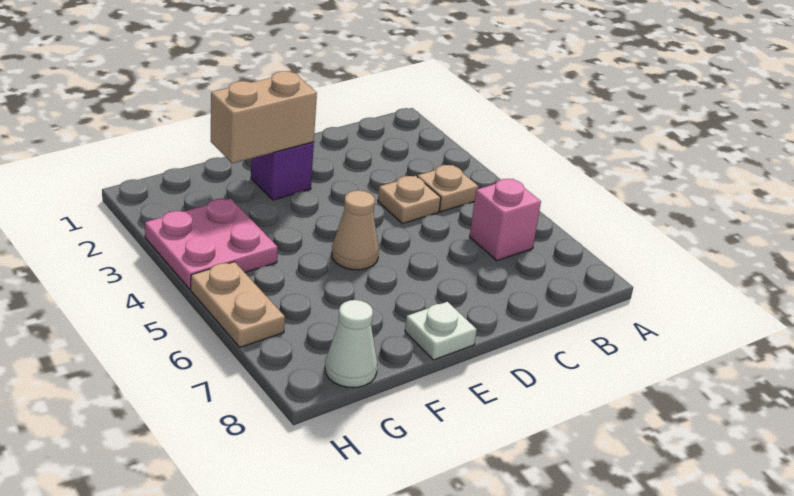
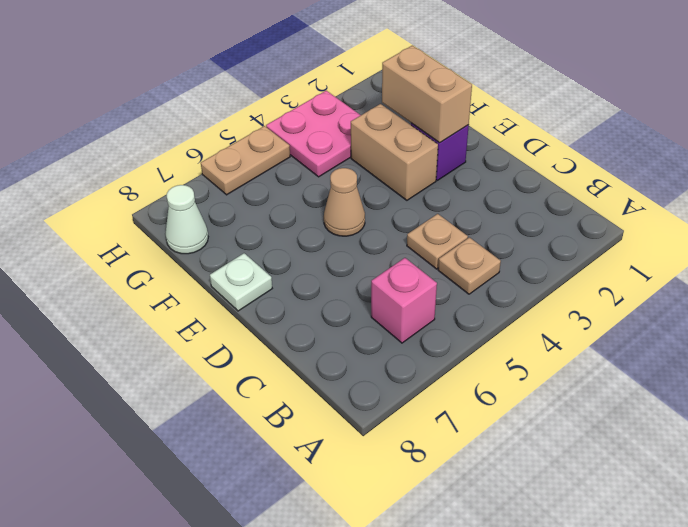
none -> tan brick E3:F3 level 1

